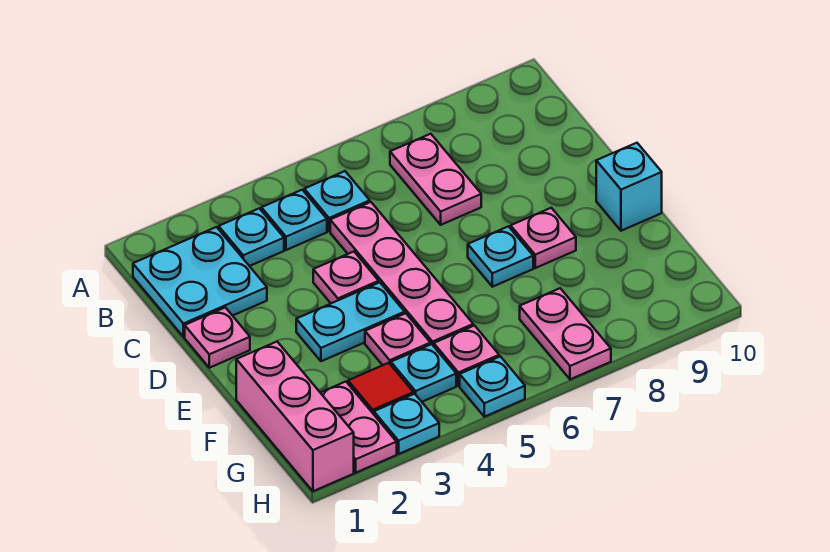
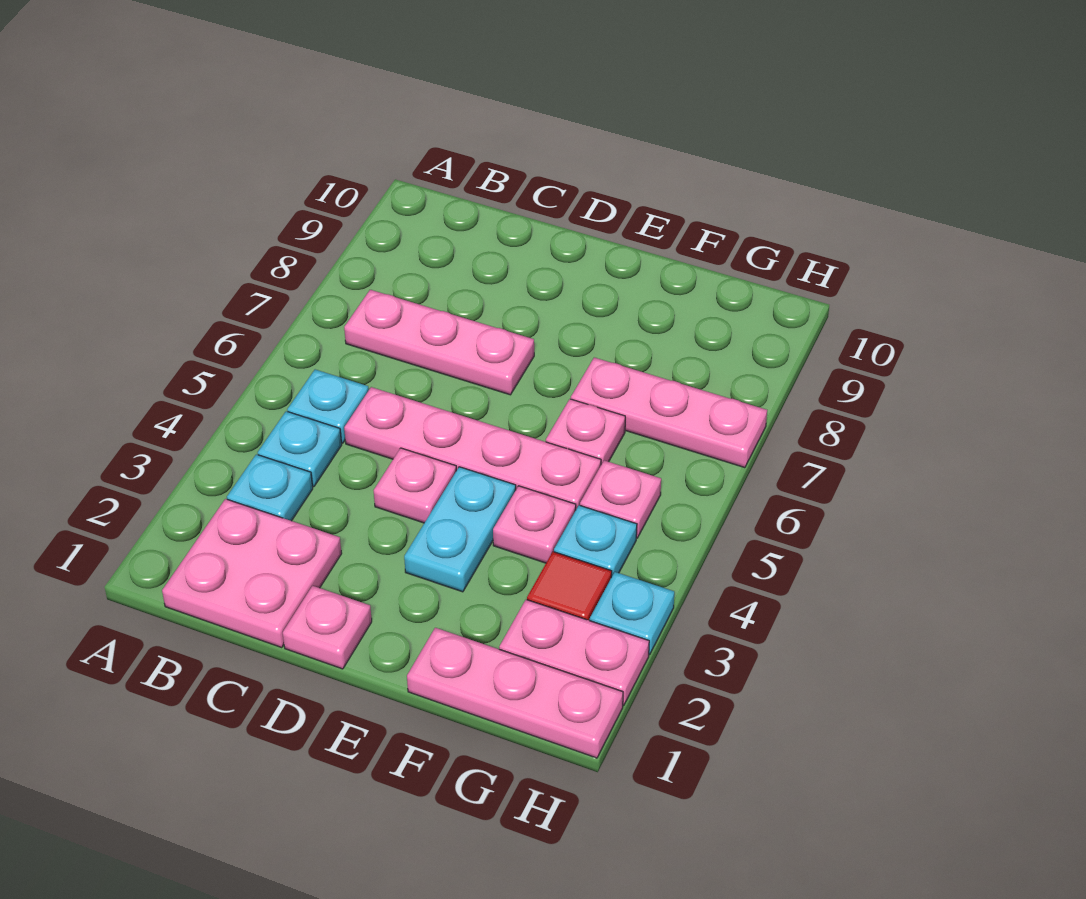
cyan plate B1:C2 level 1 -> pink plate B1:C2 level 1
pink plate B7:C7 level 1 -> pink plate B7:D7 level 1
cyan plate E7 level 1 -> none
pink plate E8 level 1 -> pink plate F6 level 1
cyan brick E10 level 1 -> none
pink brick F1:H1 level 1 -> pink plate F1:H1 level 1
pink plate G7:H7 level 1 -> pink plate F7:H7 level 1
cyan plate H5 level 1 -> none

